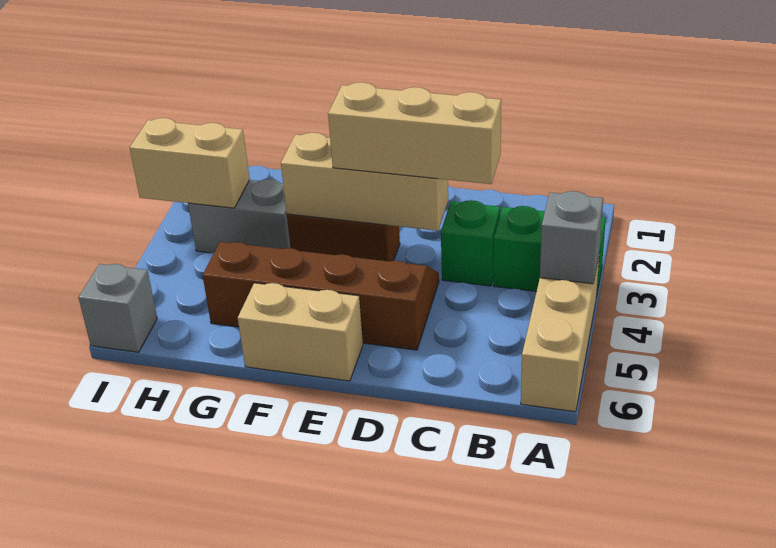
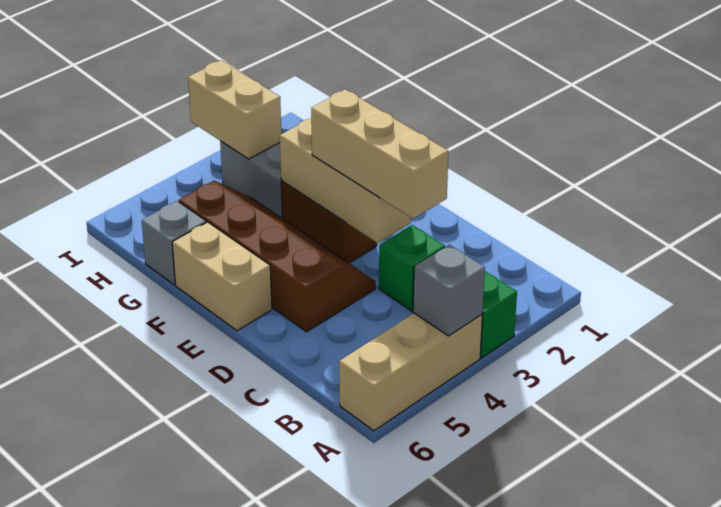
grey brick I6 level 1 -> grey brick G6 level 1

